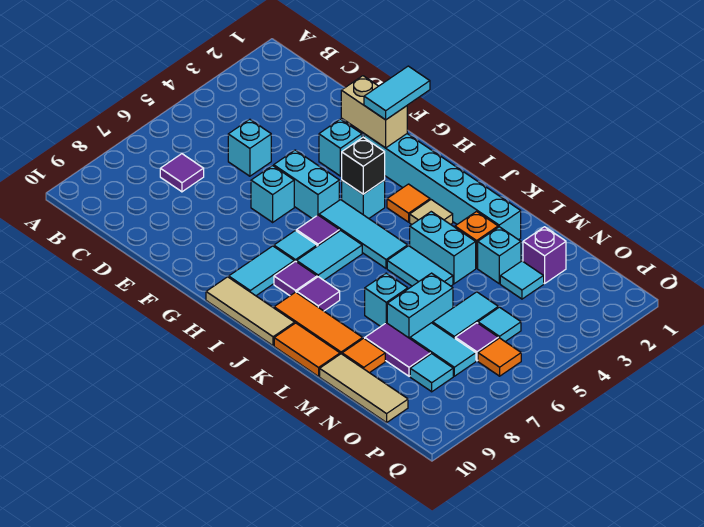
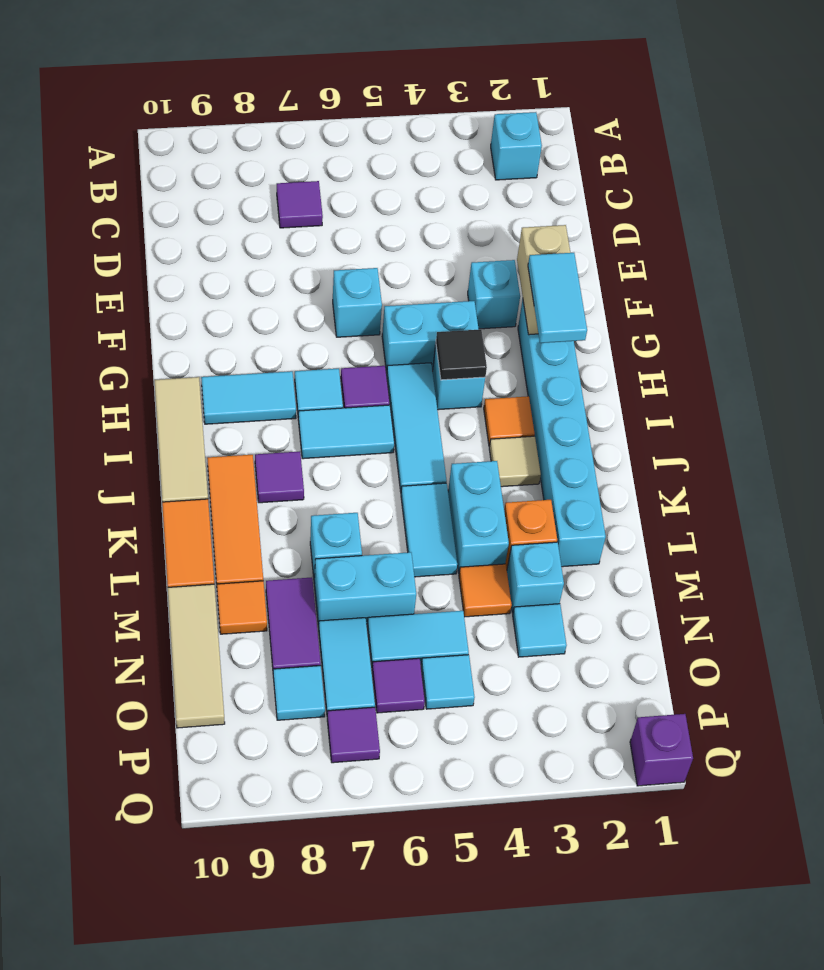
cyan brick D5 level 1 -> cyan brick B2 level 1
cyan brick F5:G5 level 1 -> cyan brick G4:G5 level 1
cyan tile G1:G2 level 3 -> cyan tile G2:H2 level 3
black brick H4 level 2 -> black tile H4 level 2
purple tile I8 level 1 -> purple tile P7 level 1
purple brick N2 level 1 -> purple brick Q1 level 1
orange tile P6 level 1 -> orange tile M4 level 1

